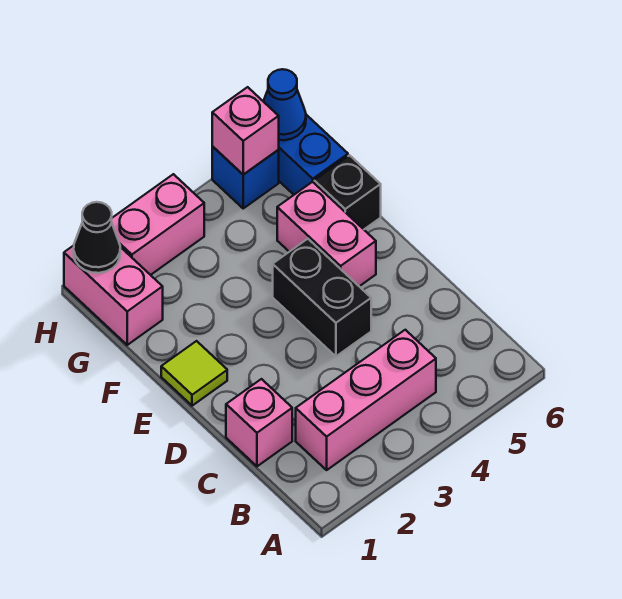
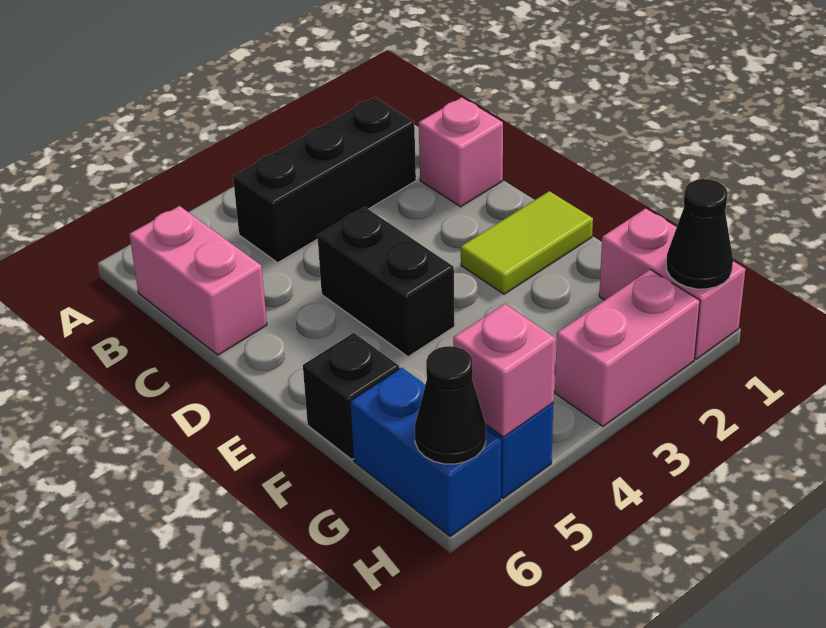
pink brick B2:B4 level 1 -> black brick B2:B4 level 1
lime tile E1 level 1 -> lime tile E1:E2 level 1
pink brick E5:F5 level 1 -> pink brick B6:C6 level 1
blue cone H6 level 2 -> black cone H6 level 2

